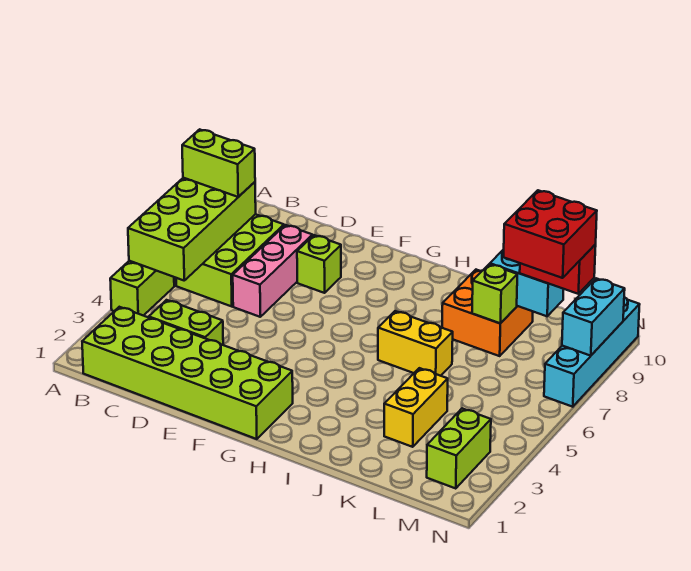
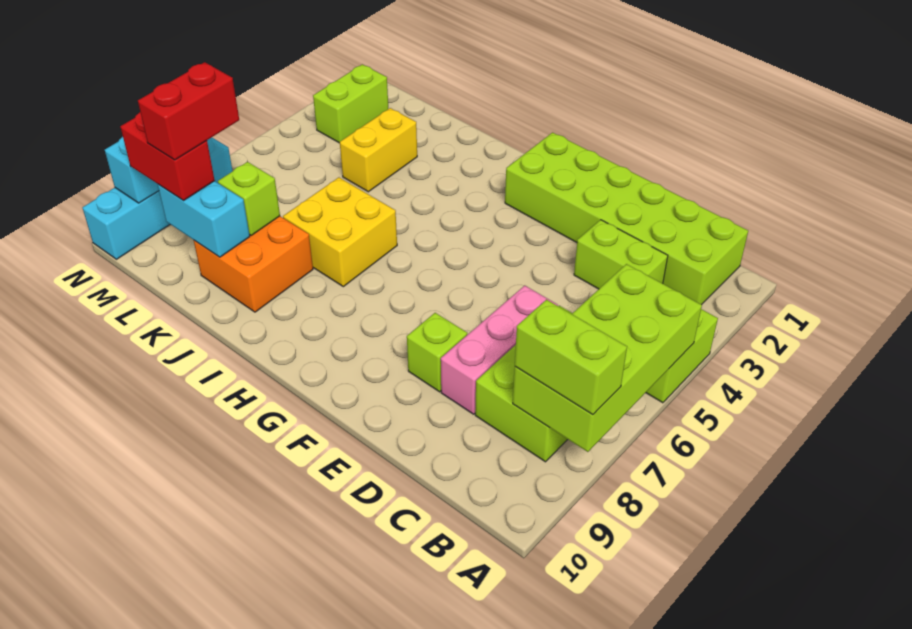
yellow brick I6:J6 level 1 -> yellow brick I6:J7 level 1
red brick L8:M9 level 4 -> red brick L8:L9 level 4

